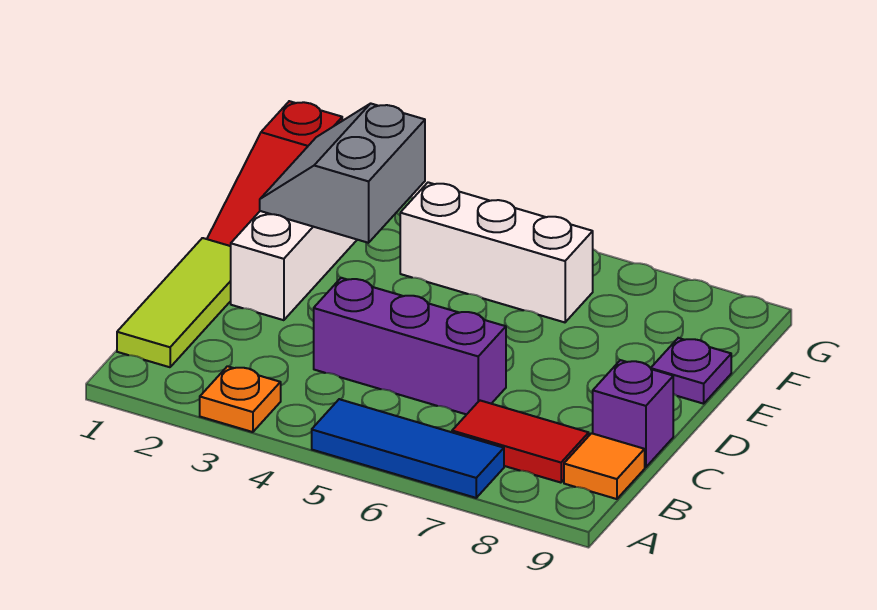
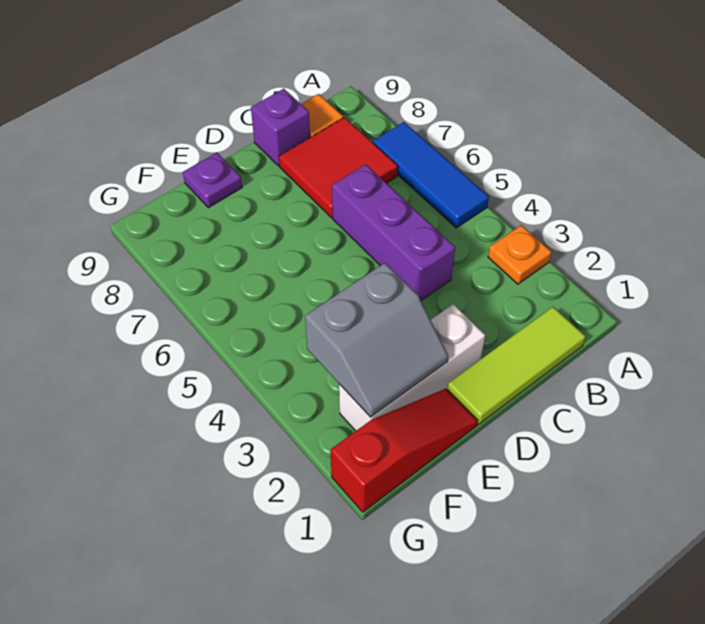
red tile B7:B8 level 1 -> red tile B7:C8 level 1
white brick F4:F6 level 1 -> none

